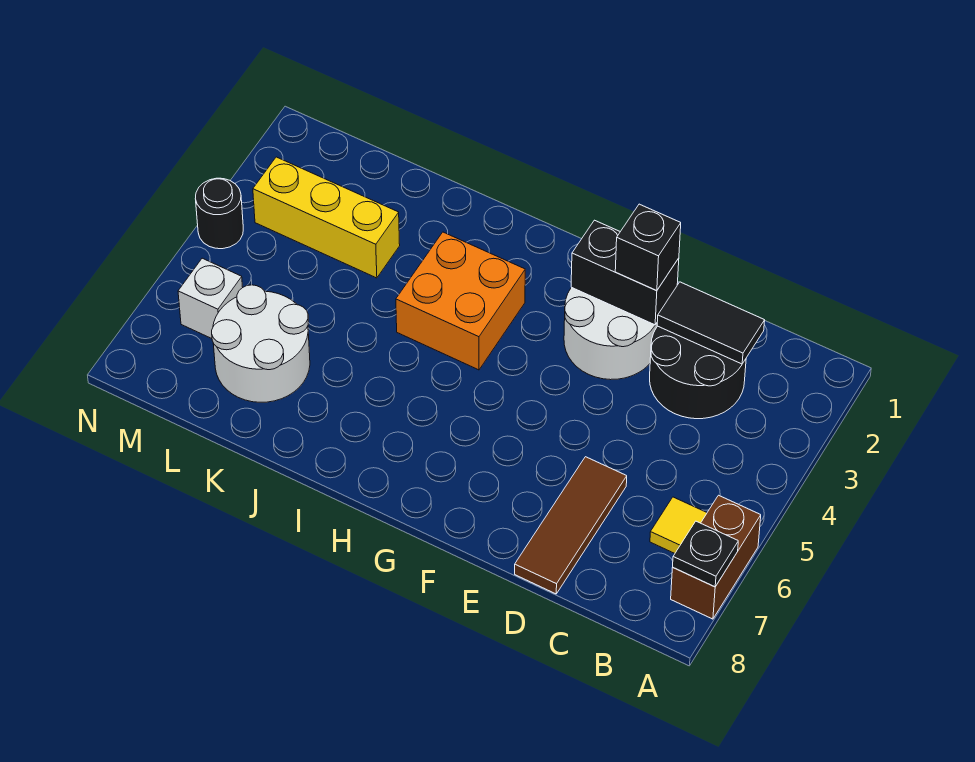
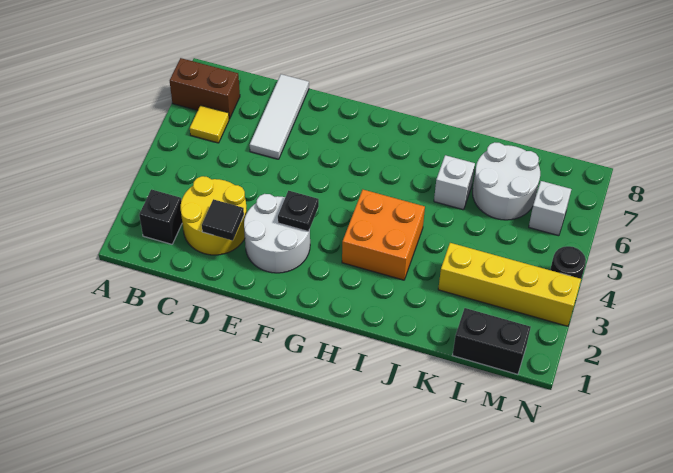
brown brick A6:A7 level 1 -> brown brick A7:B7 level 1
black plate A7 level 2 -> black plate F3 level 2
black round brick C2:D3 level 1 -> yellow round brick C2:D3 level 1
black tile C2:D2 level 2 -> black tile D2 level 2
brown tile D6:D8 level 1 -> white tile D6:D8 level 1
black brick E2:F2 level 2 -> black brick L1:M1 level 1
black brick E2 level 3 -> black brick B2 level 1
none -> white brick J6 level 1
yellow brick K3:M3 level 1 -> yellow brick K3:N3 level 1

